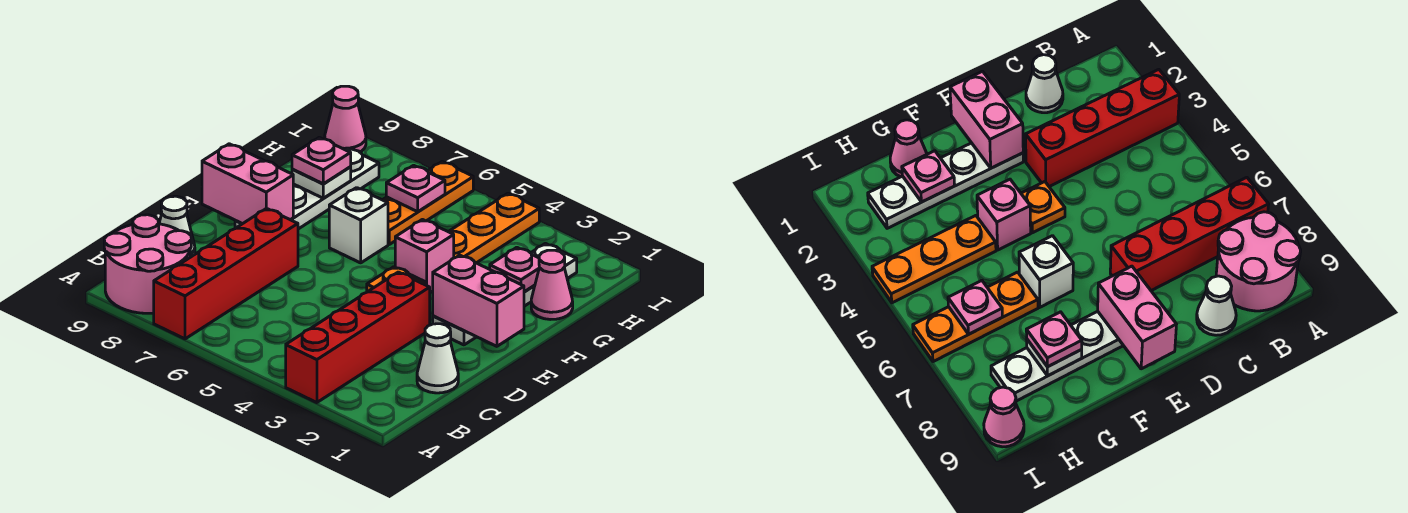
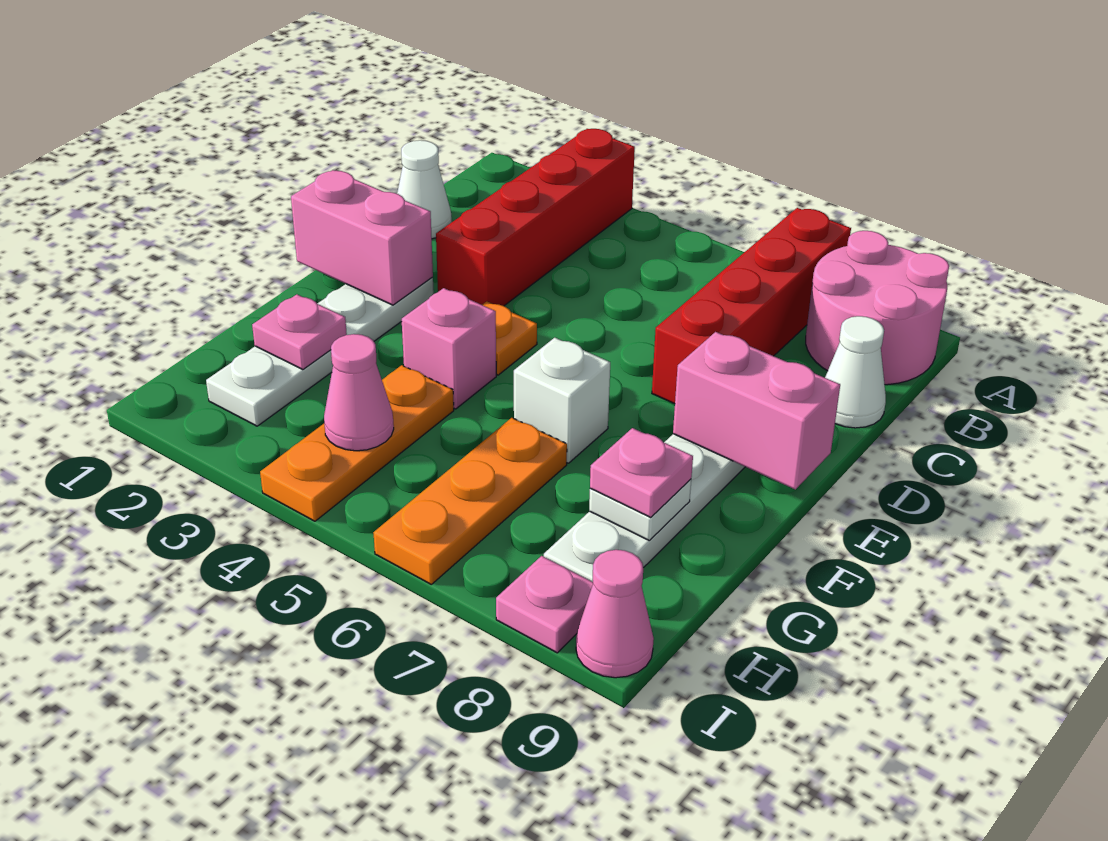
pink cone G1 level 1 -> pink cone H4 level 2
pink plate H6 level 2 -> pink plate I8 level 1

